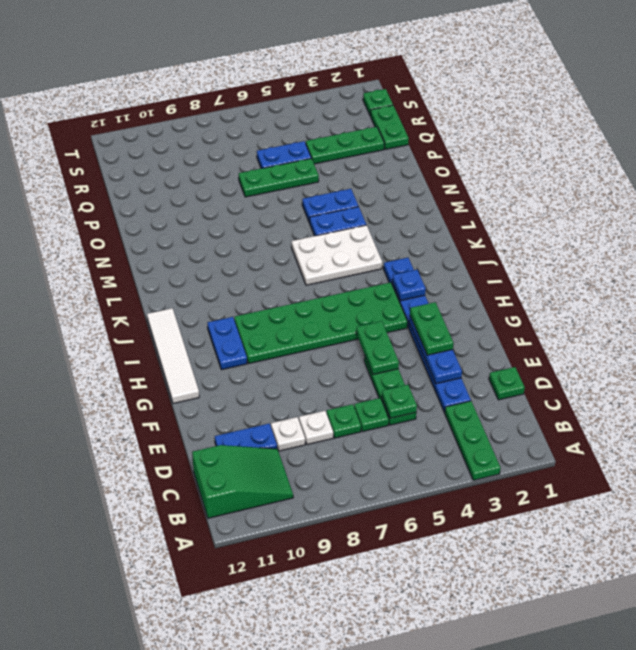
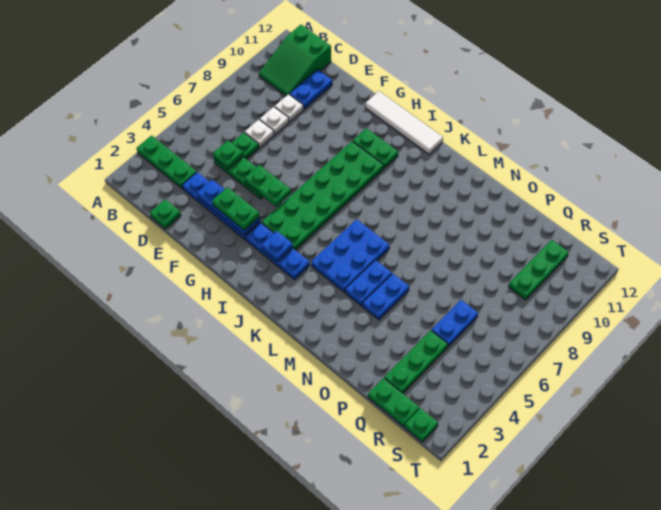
green plate D7 level 1 -> white plate D7 level 1
blue plate H10:I10 level 1 -> green plate H10:I10 level 1
white plate K4:L6 level 1 -> blue plate K4:L6 level 1
green plate P5:P7 level 1 -> green plate R9:R11 level 1

